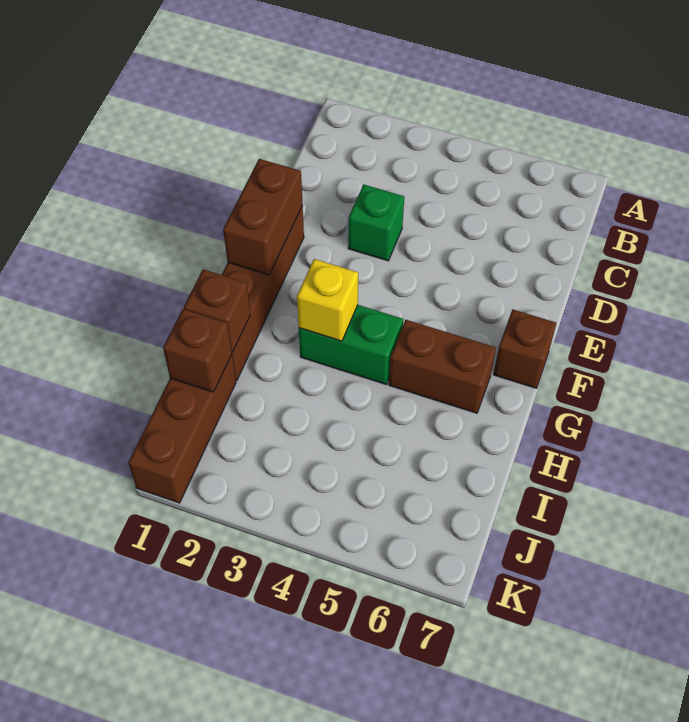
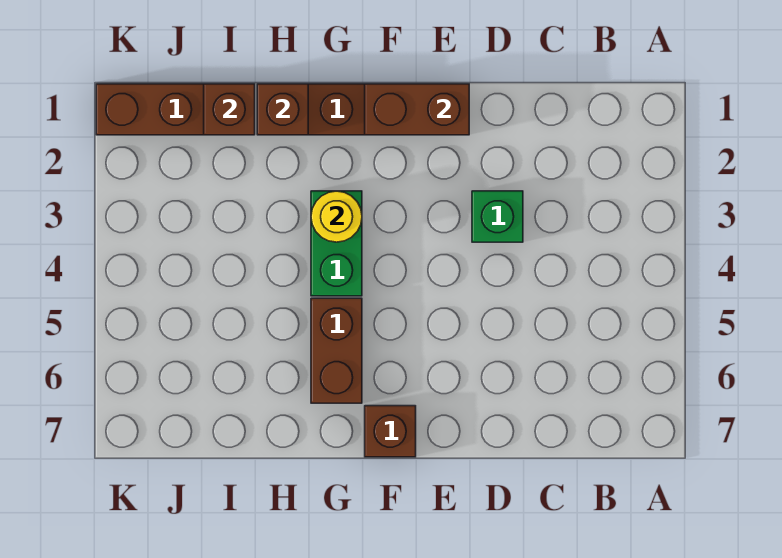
yellow brick G3 level 2 -> yellow round brick G3 level 2

